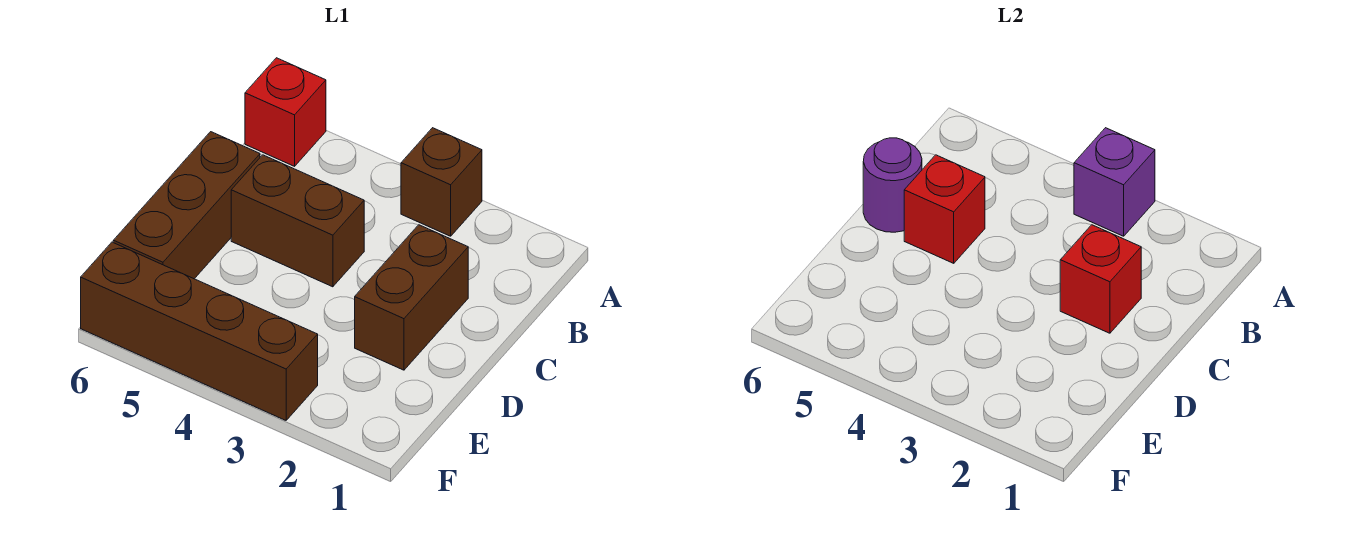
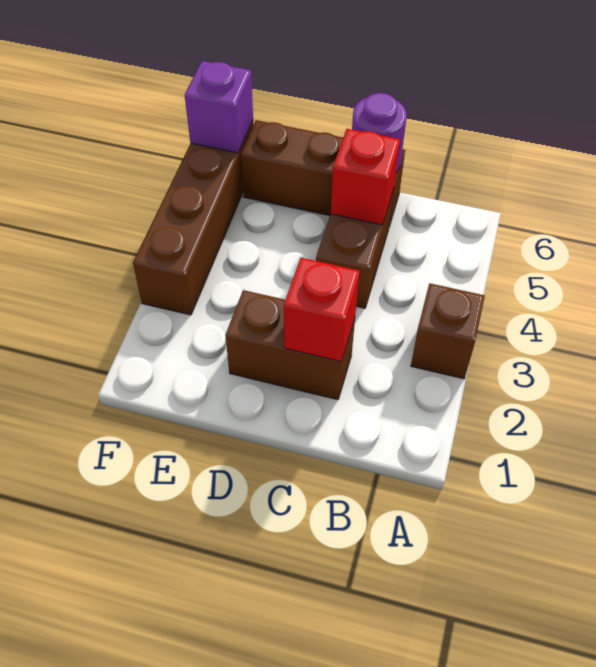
purple brick A3 level 2 -> purple brick F6 level 2
red brick A6 level 1 -> none

